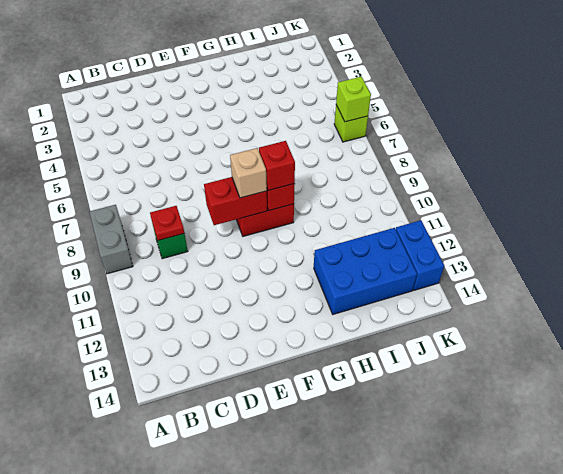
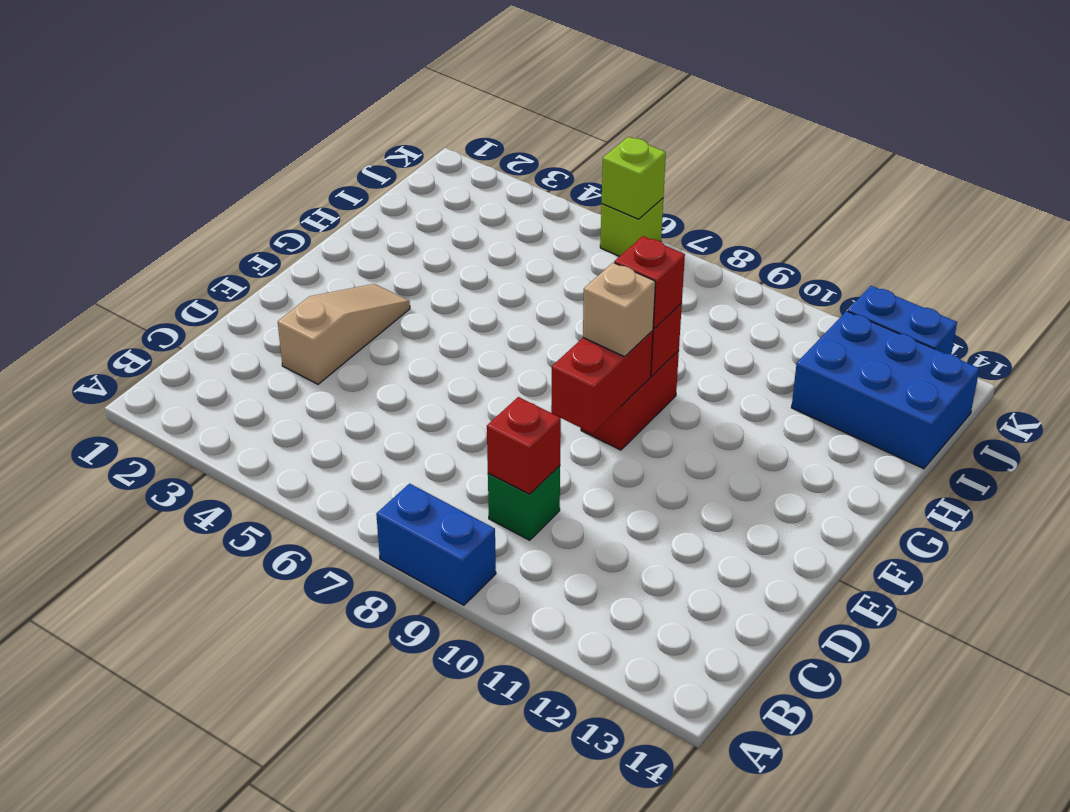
grey brick A8:A9 level 1 -> blue brick A8:A9 level 1
red plate C9 level 2 -> red brick C9 level 2
none -> tan slope D3:F3 level 1 top D
blue brick H12:J13 level 1 -> blue brick I12:J14 level 1

